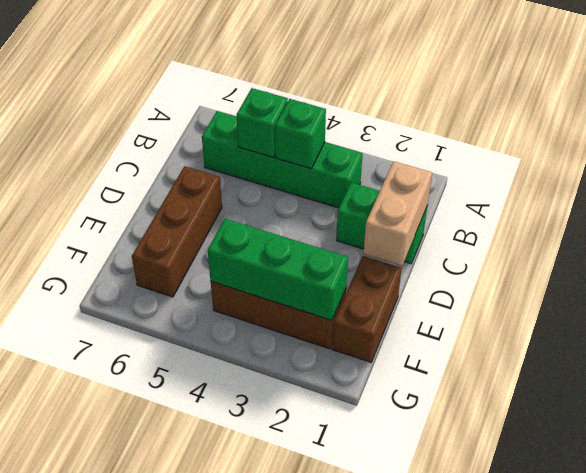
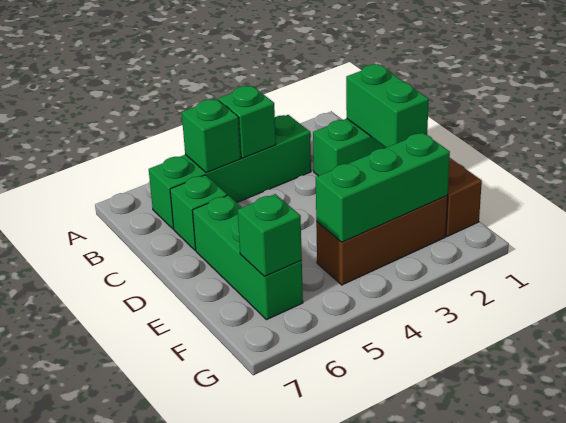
tan brick C1:D1 level 2 -> green brick C1:D1 level 2
none -> green brick C6 level 1
brown brick D6:F6 level 1 -> green brick D6:F6 level 1
none -> green brick F6 level 2

